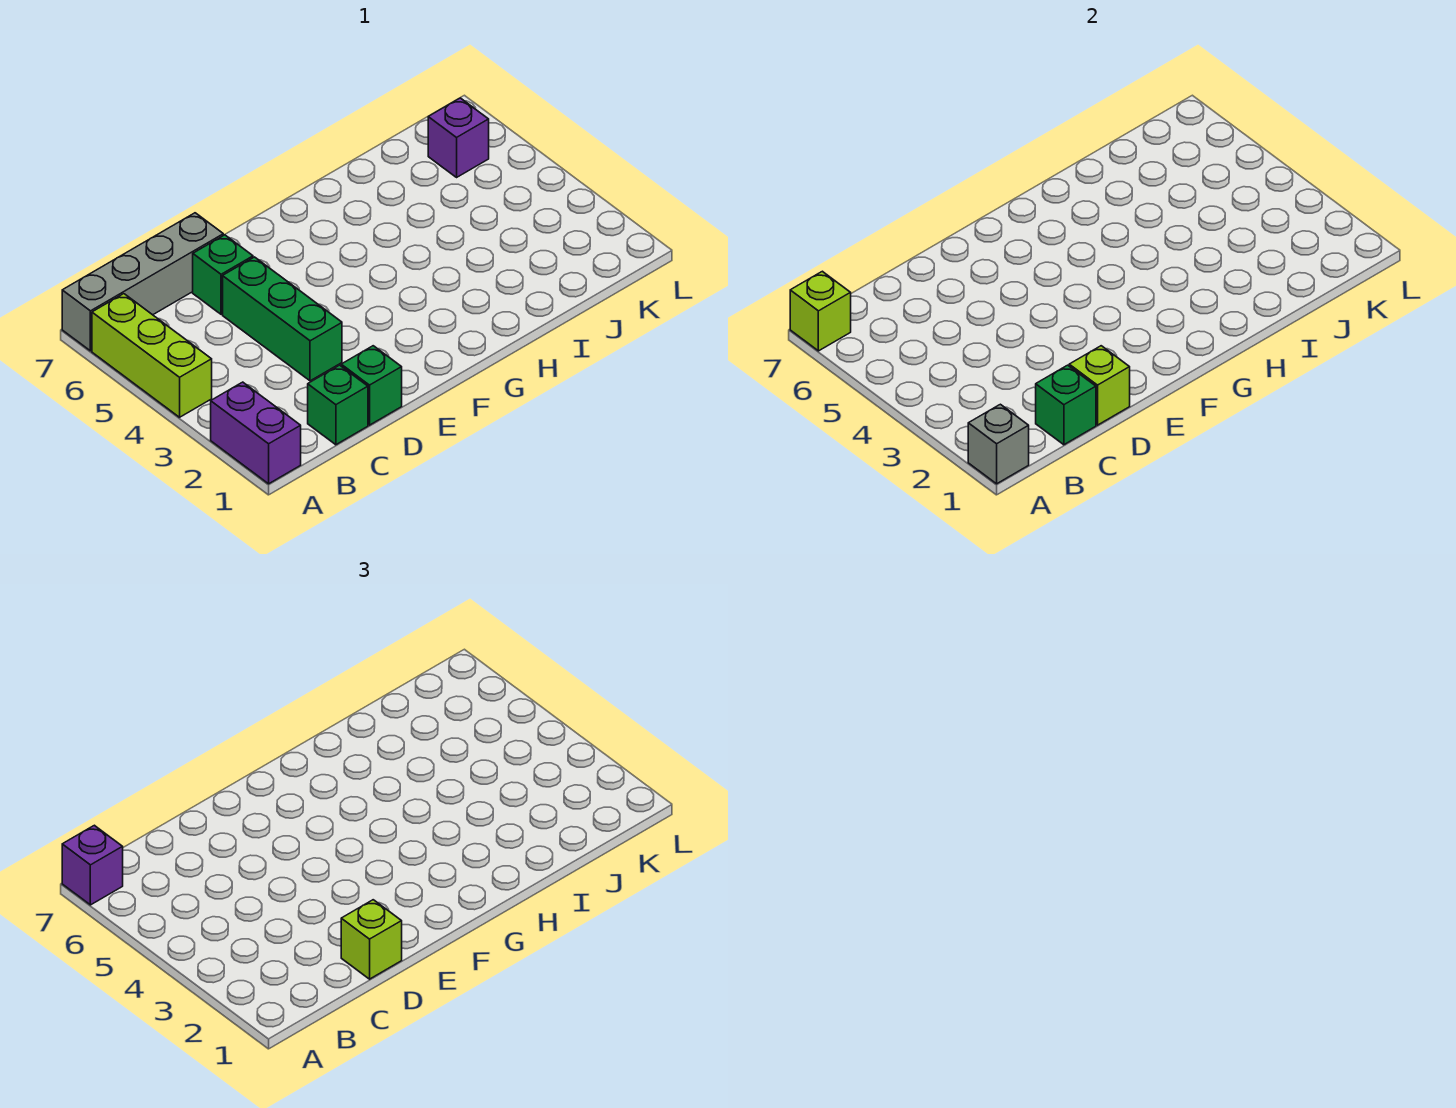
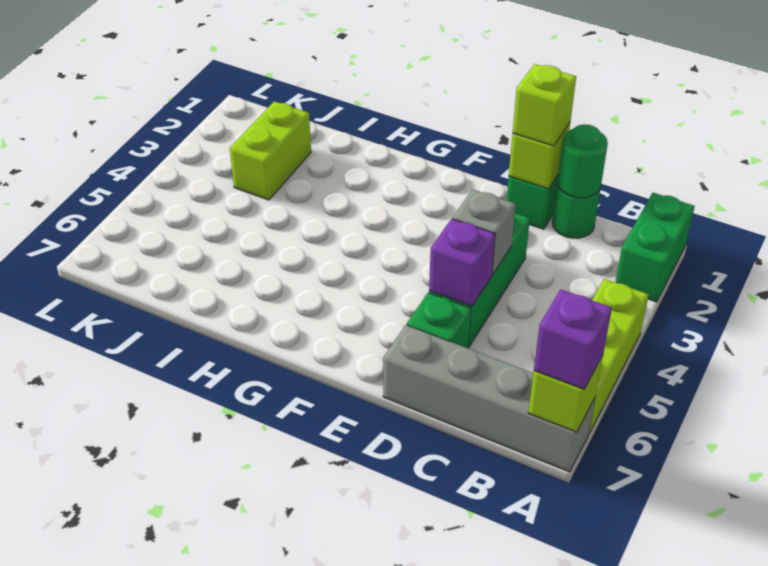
purple brick A1:A2 level 1 -> green brick A1:A2 level 1
grey brick A1 level 2 -> grey brick D4 level 2
green brick C1 level 1 -> green round brick C1 level 1
green brick C1 level 2 -> green round brick C1 level 2
none -> lime brick J2:J3 level 1
purple brick K6 level 1 -> purple brick D5 level 2

